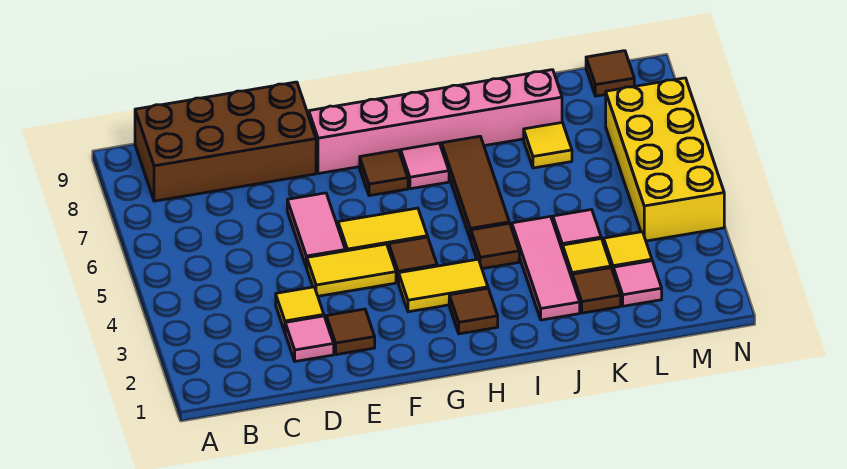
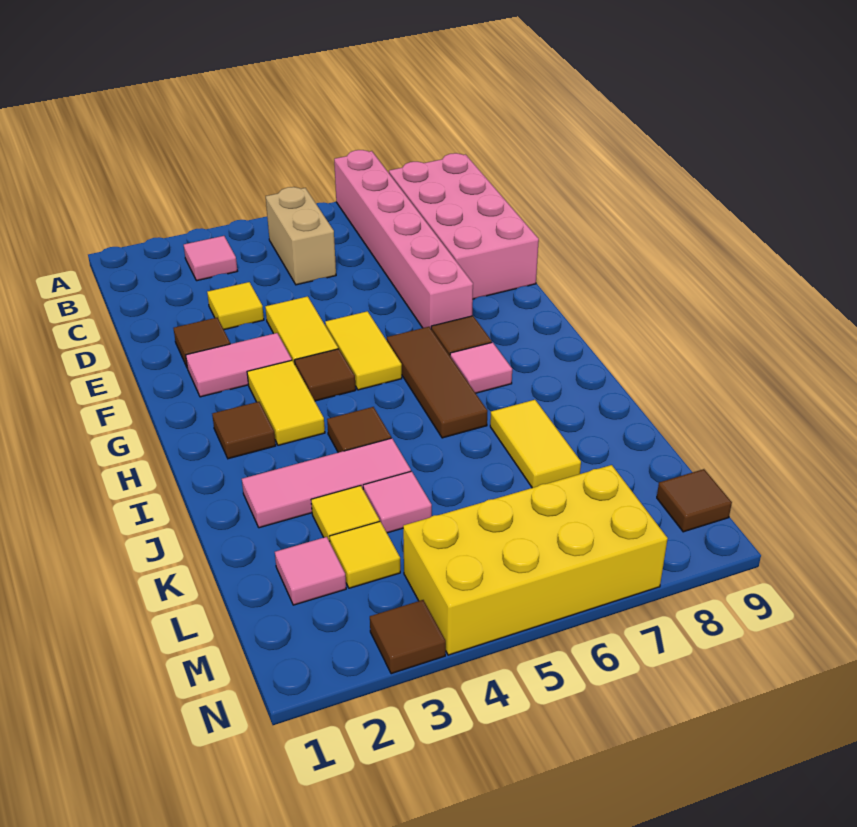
none -> tan brick B5:C5 level 1
brown brick B8:E9 level 1 -> pink brick B8:E9 level 1
pink tile D2 level 1 -> pink tile B3 level 1
pink tile E5:E6 level 1 -> pink tile F2:F3 level 1
pink brick F8:K8 level 1 -> pink brick A7:F7 level 1
brown tile I5:I7 level 1 -> brown tile G6:I6 level 1
brown tile K2 level 1 -> brown tile N3 level 1
yellow tile K7 level 1 -> yellow tile J7:K7 level 1

